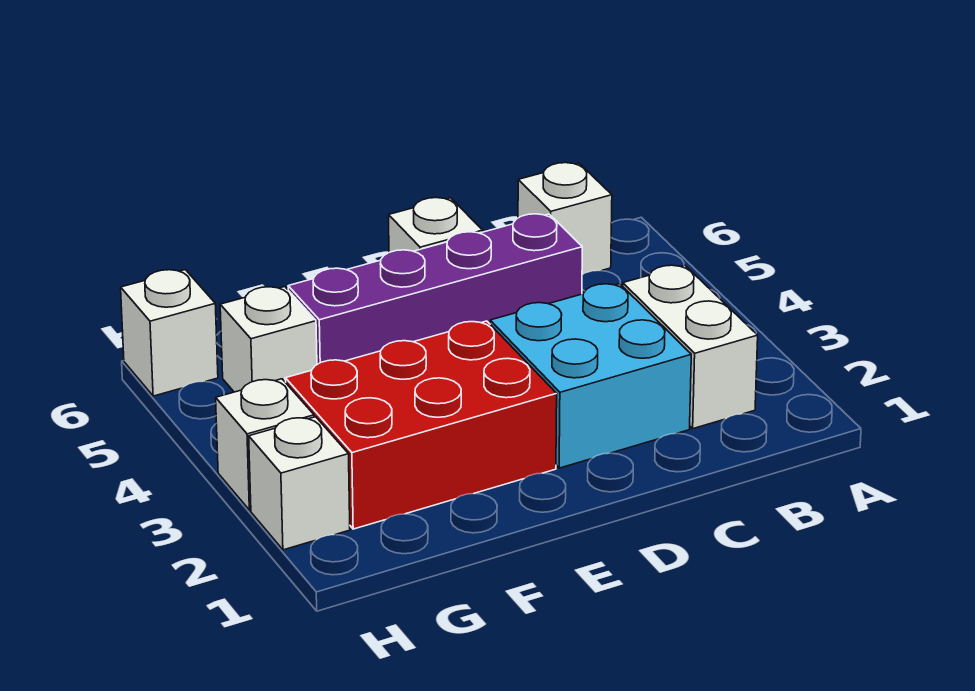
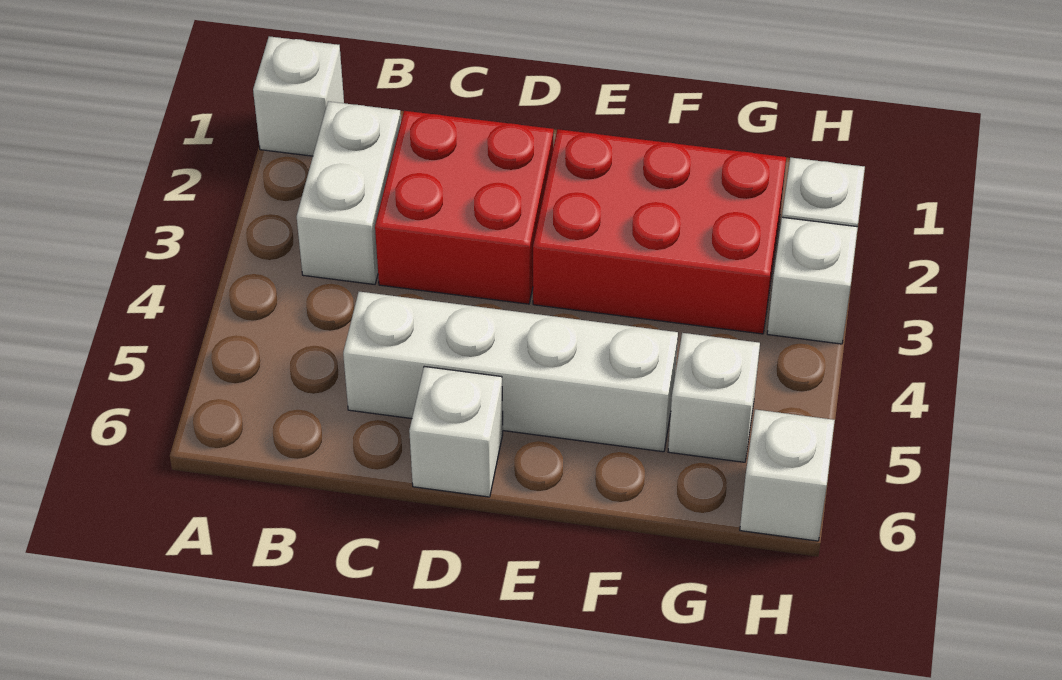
white brick B6 level 1 -> white brick A1 level 1
cyan brick C2:D3 level 1 -> red brick C2:D3 level 1
purple brick C5:F5 level 1 -> white brick C5:F5 level 1

